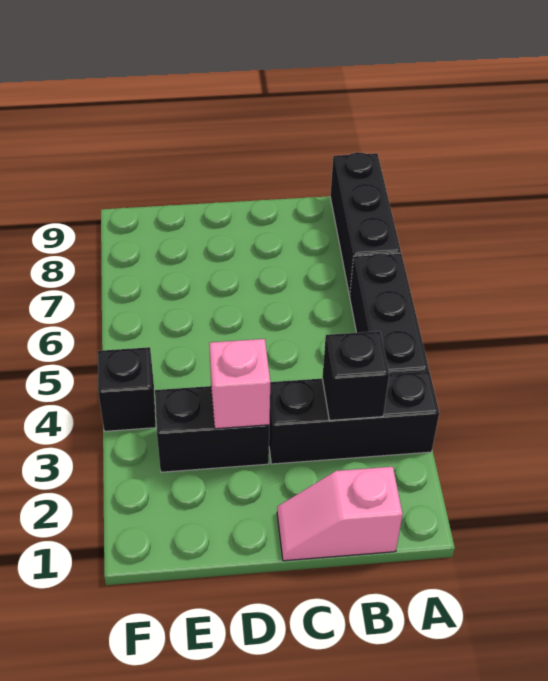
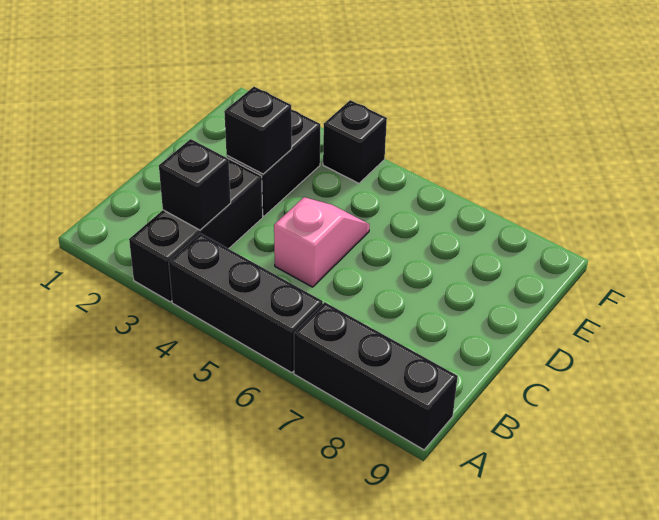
pink slope B1:C1 level 1 top B -> pink slope C5:D5 level 1 top C
pink brick D3 level 2 -> black brick D3 level 2

